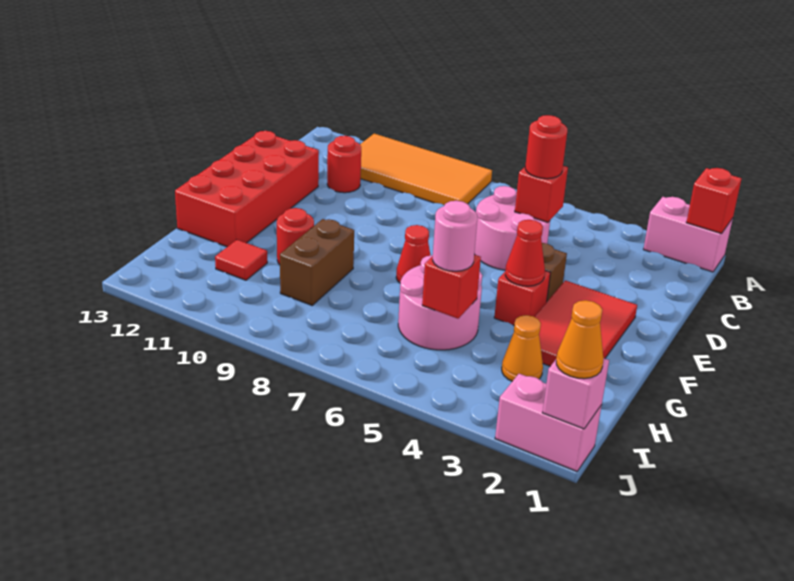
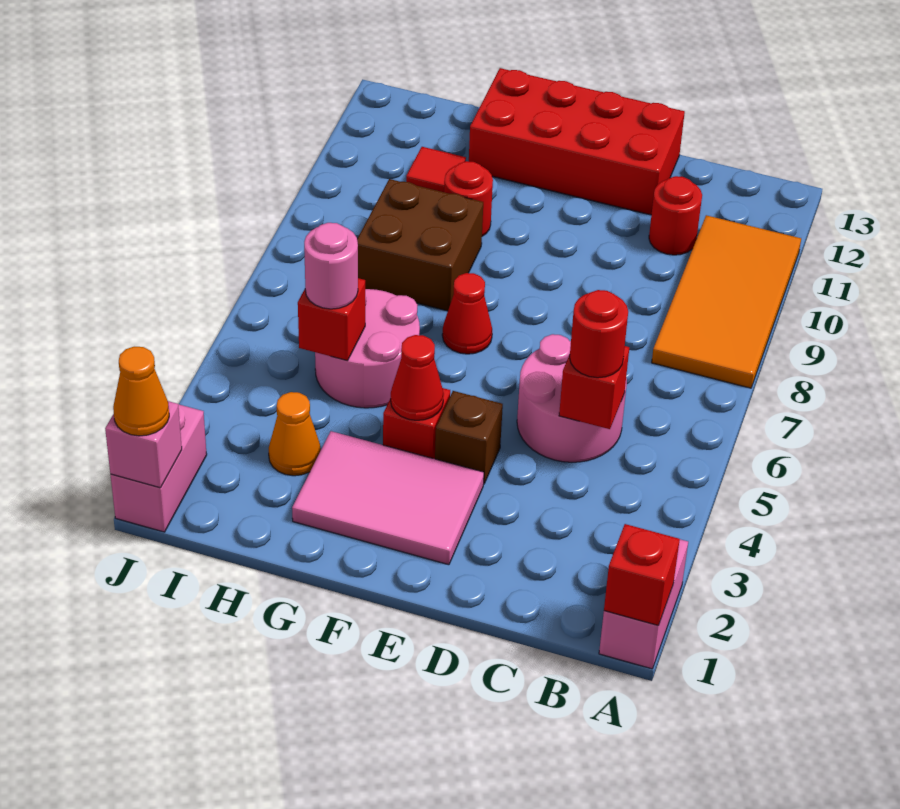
red tile E2:G3 level 1 -> pink tile E2:G3 level 1
brown brick G9:H9 level 1 -> brown brick G8:H9 level 1

